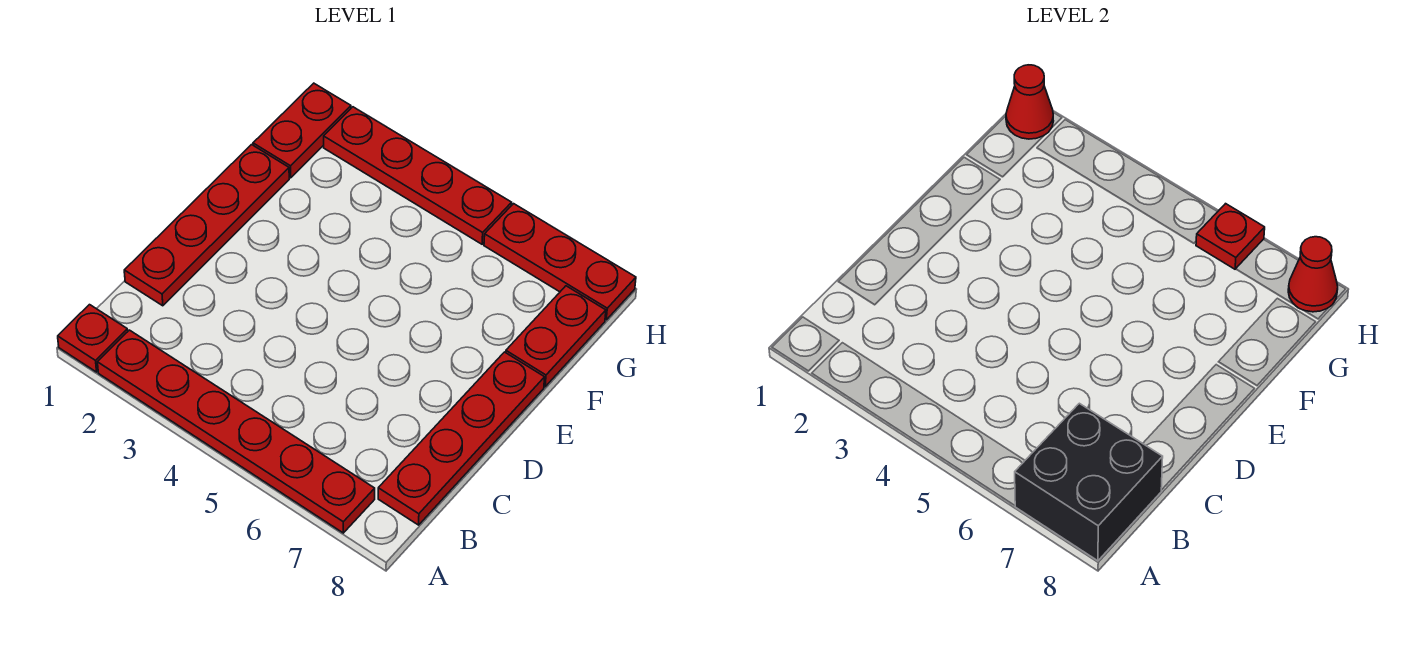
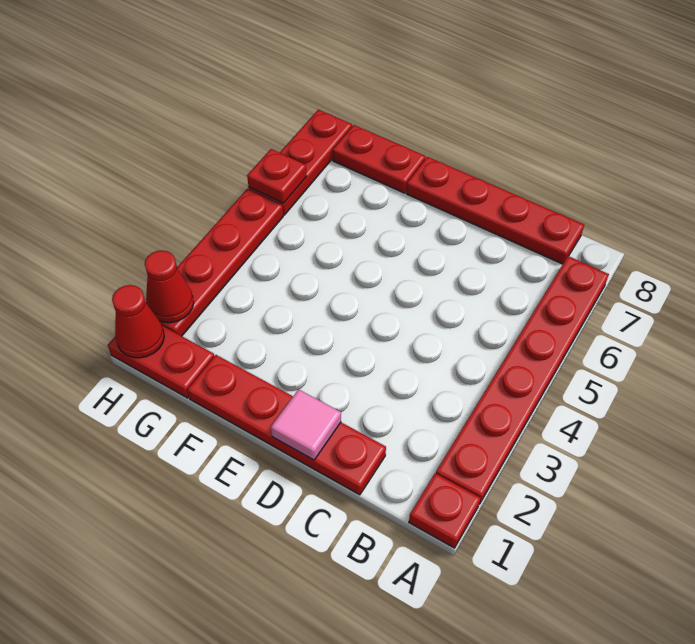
black brick A7:B8 level 2 -> none
none -> pink tile D1 level 2
red cone H8 level 2 -> red cone H2 level 2

